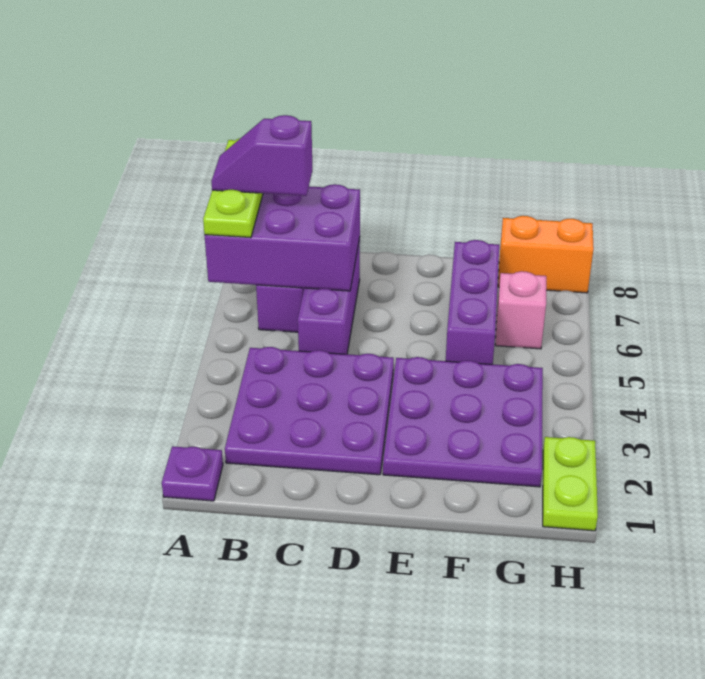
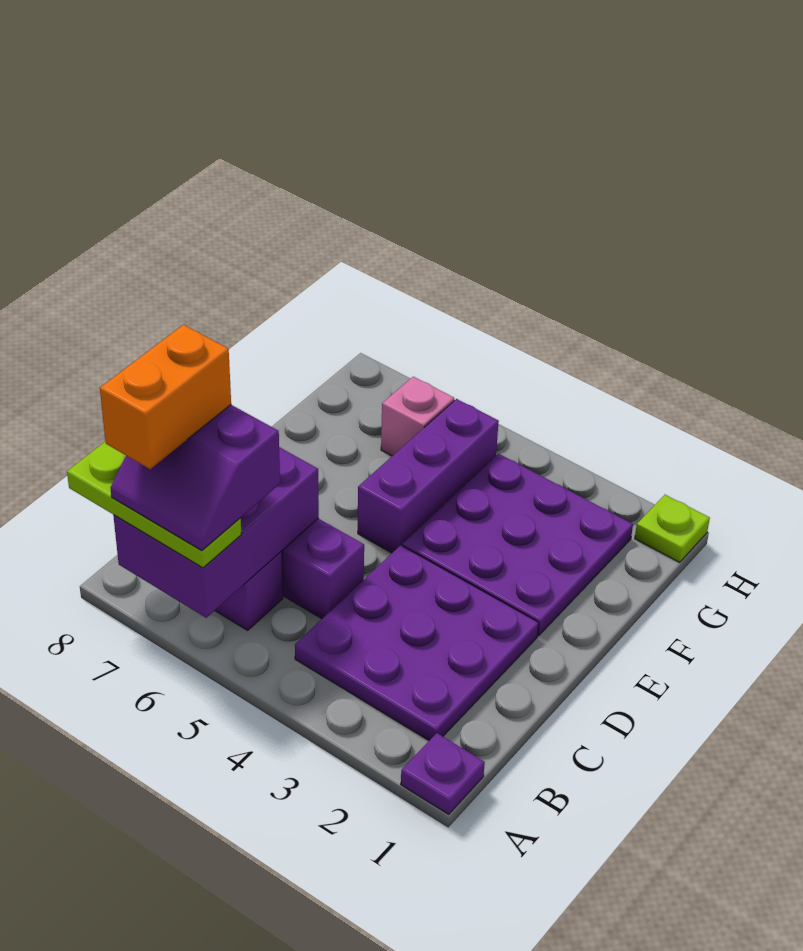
purple slope A7:B7 level 4 top B -> purple slope A6:B7 level 4 top B
purple brick F5:F7 level 1 -> purple brick E5:G5 level 1
orange brick G8:H8 level 1 -> orange brick A7:B7 level 5
lime plate H1:H2 level 1 -> lime plate H1 level 1

